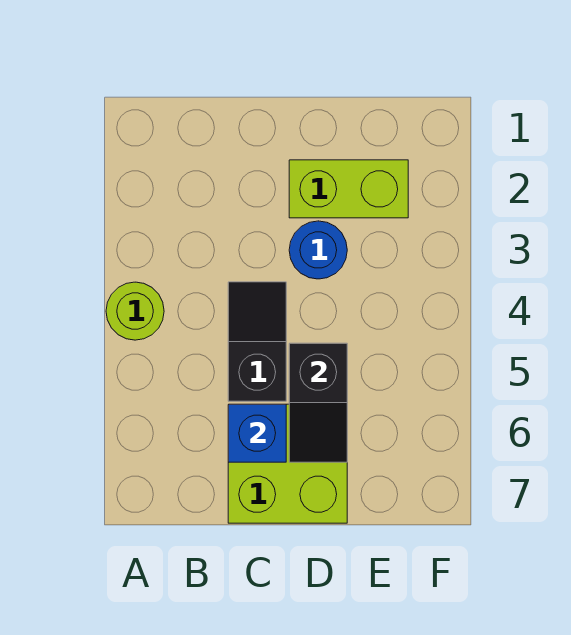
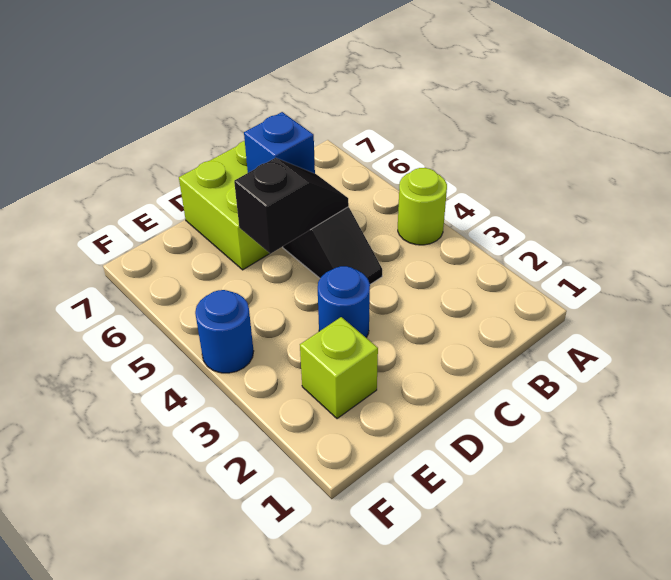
lime brick D2:E2 level 1 -> lime brick E2 level 1
black slope D5:D6 level 2 top 5 -> black slope C5:D5 level 2 top D
none -> blue round brick F4 level 1

